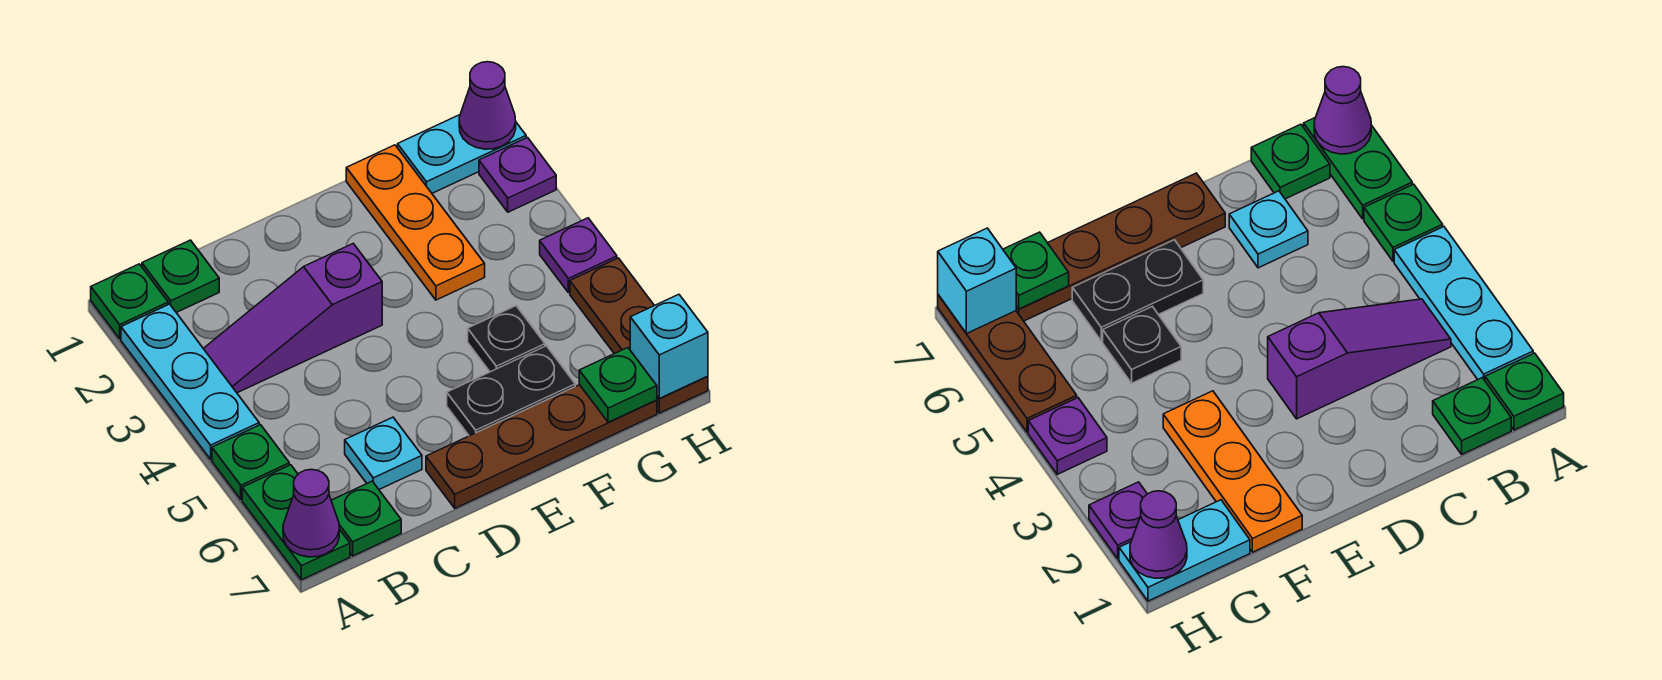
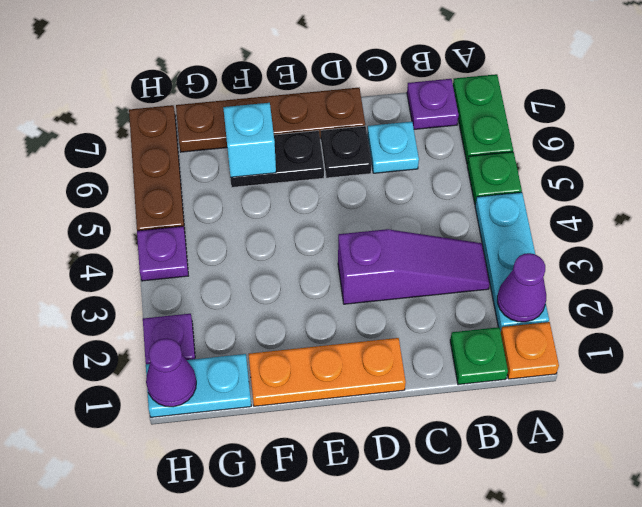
green plate A1 level 1 -> orange plate A1 level 1
purple cone A7 level 2 -> purple cone A2 level 2
green plate B7 level 1 -> purple plate B7 level 1
orange plate F1:F3 level 1 -> orange plate D1:F1 level 1
black plate F5 level 1 -> black plate D6 level 1
green plate G7 level 2 -> none
cyan brick H7 level 2 -> cyan brick F6 level 2

